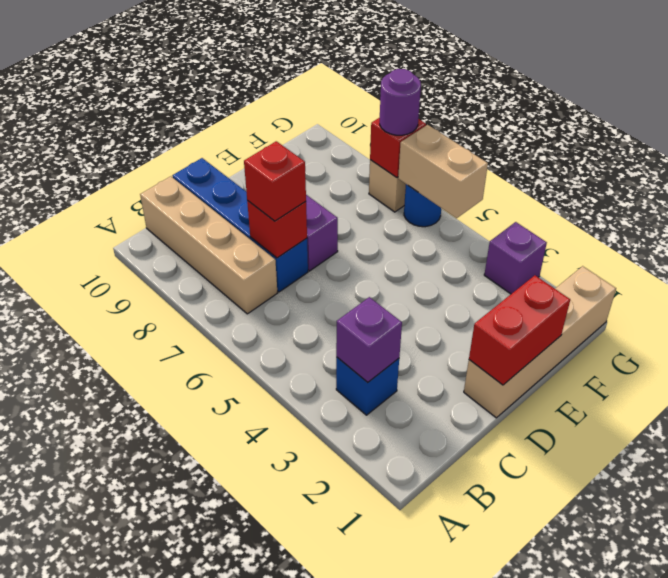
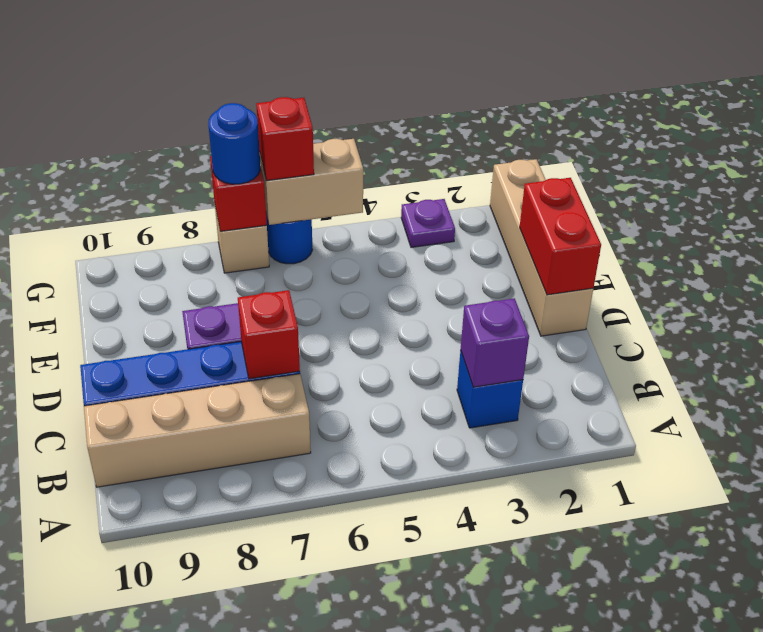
red brick C7 level 3 -> red brick G6 level 3
purple brick G3 level 1 -> purple plate G3 level 1
purple round brick G7 level 3 -> blue round brick G7 level 3

